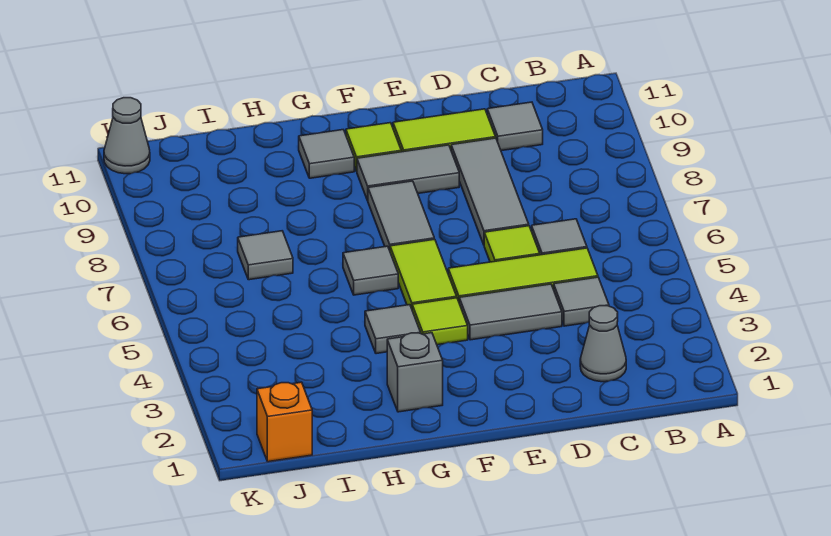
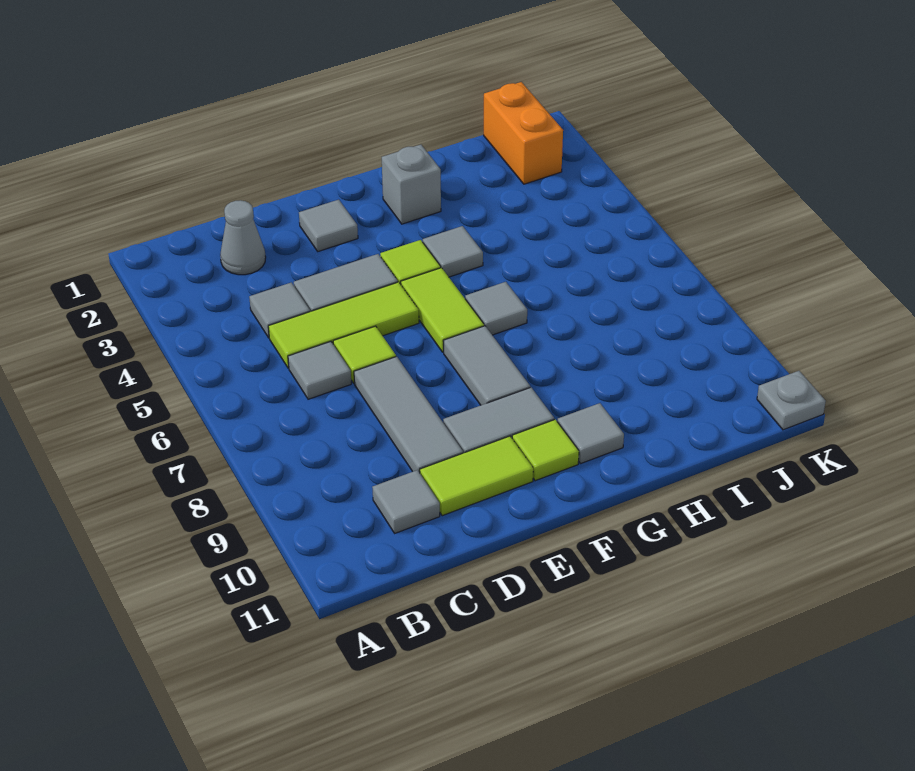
grey tile I7 level 1 -> grey tile E2 level 1
orange brick J1 level 1 -> orange brick J1:J2 level 1
grey cone K11 level 1 -> grey plate K11 level 1

